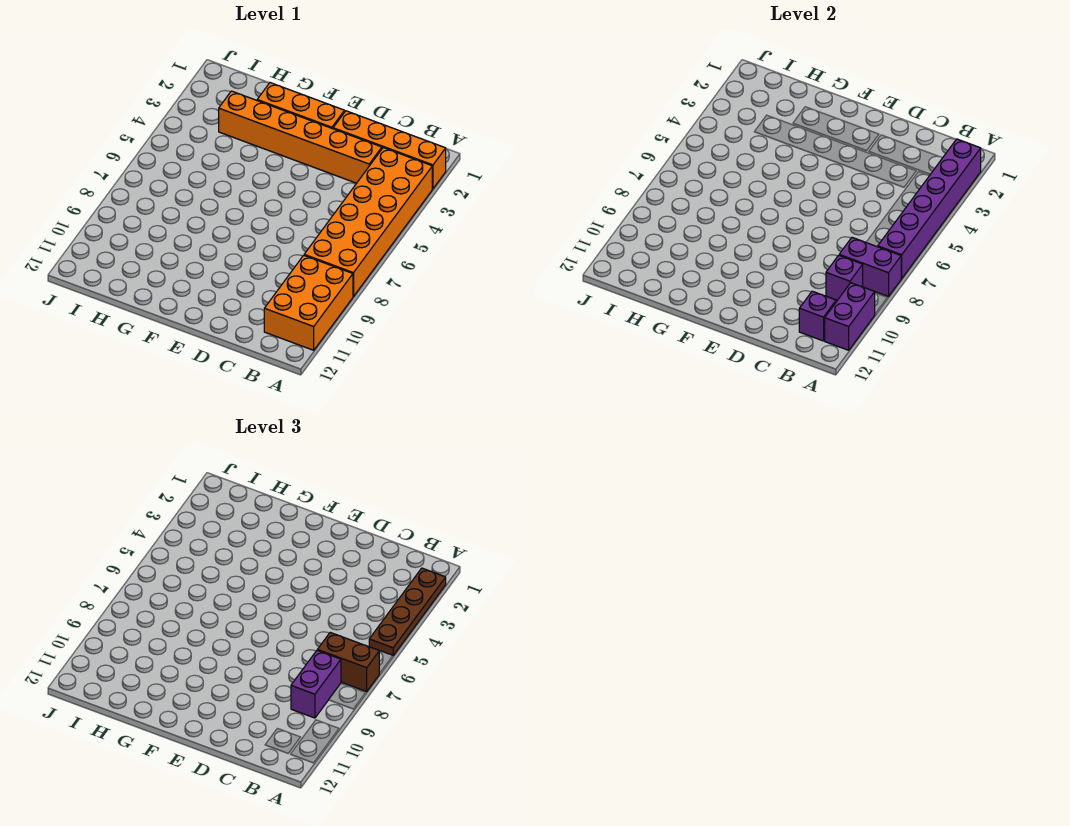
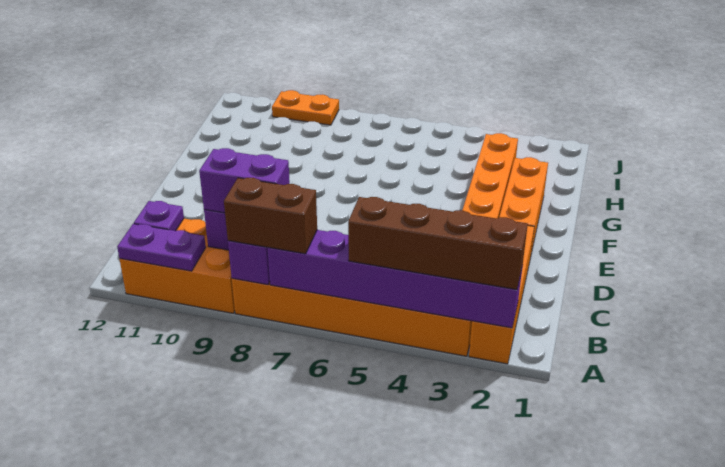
brown plate A2:A5 level 3 -> brown brick A2:A5 level 3
brown brick A7:B7 level 3 -> brown brick A7:A8 level 3
purple brick A10:A11 level 2 -> purple plate A10:A11 level 2
purple brick B11 level 2 -> purple plate B11 level 2
none -> orange plate J9:J10 level 1

